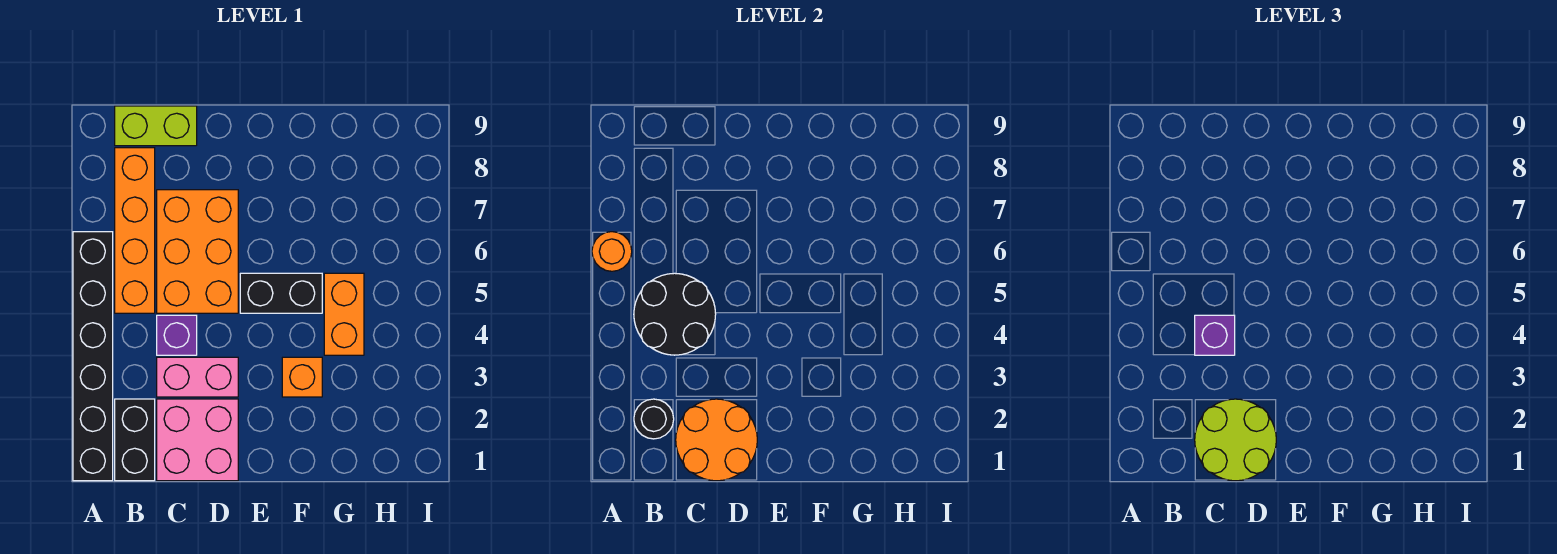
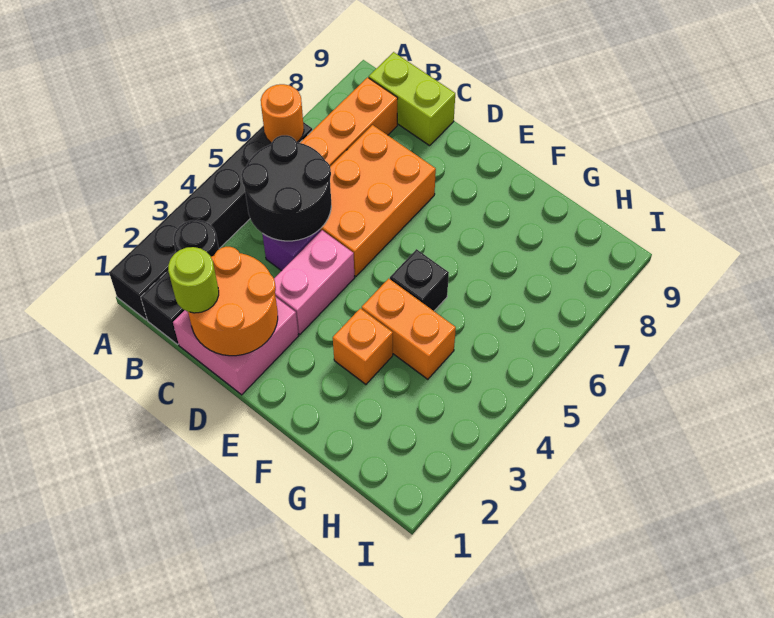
lime round brick C1:D2 level 3 -> lime round brick C1 level 3
pink brick C3:D3 level 1 -> pink brick D3:D4 level 1
purple brick C4 level 3 -> none
black brick E5:F5 level 1 -> black brick F5 level 1
orange brick G4:G5 level 1 -> orange brick F4:G4 level 1

